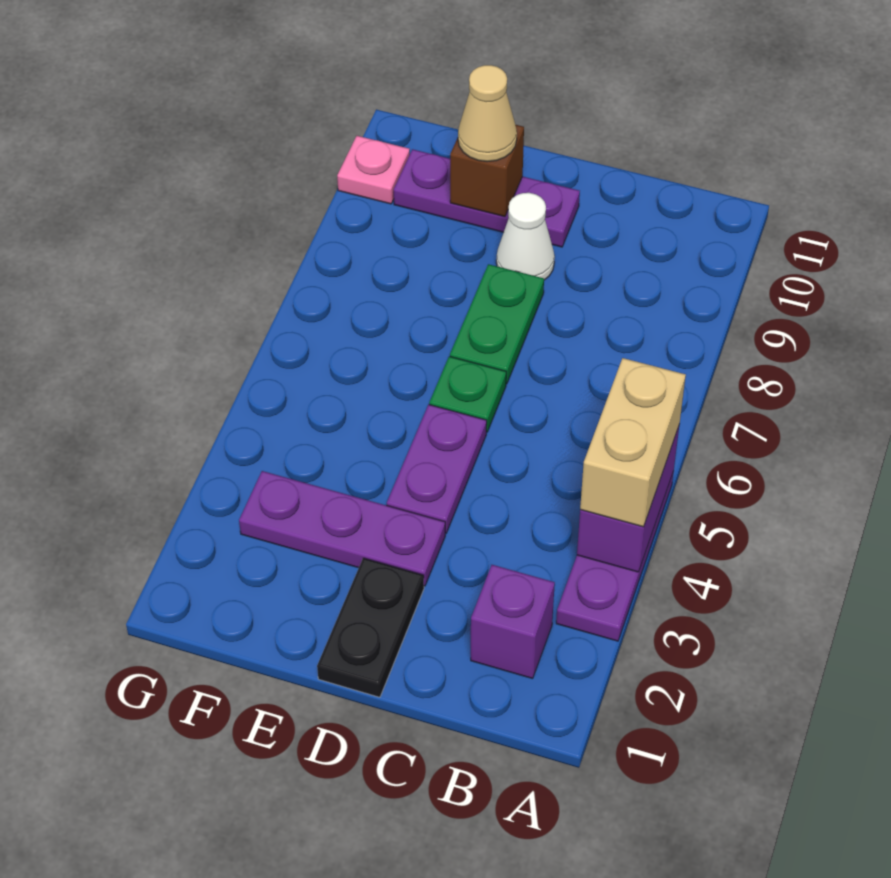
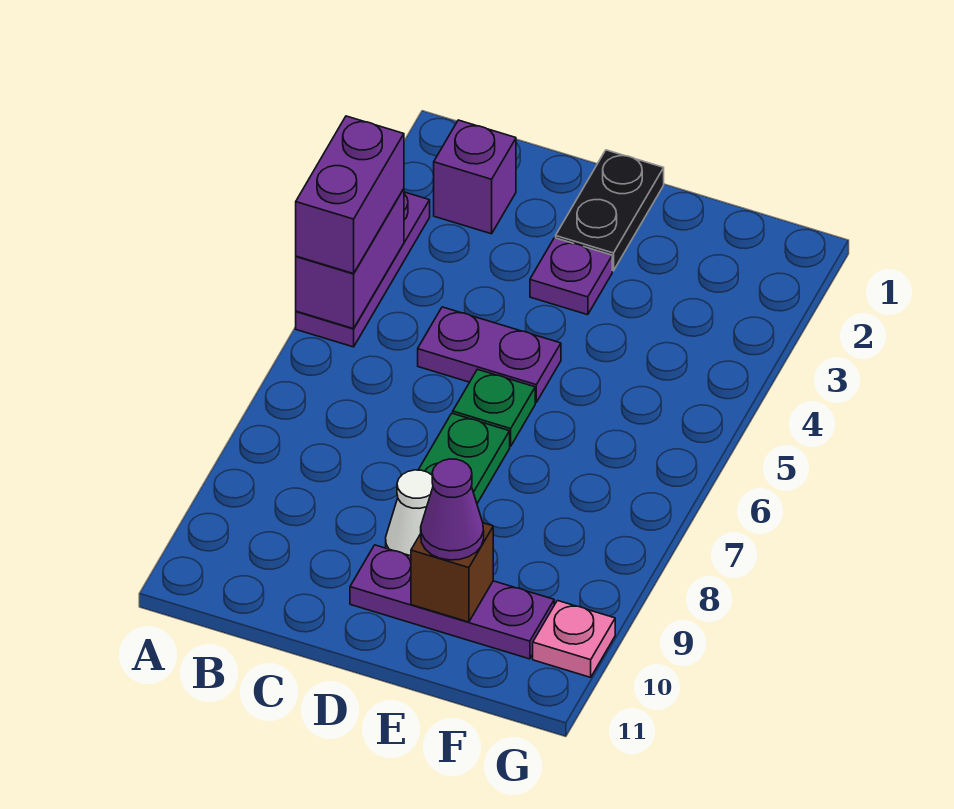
tan brick A4:A5 level 3 -> purple brick A4:A5 level 3
purple plate D3:F3 level 1 -> purple plate D3 level 1
purple plate D4:D5 level 1 -> purple plate C5:D5 level 1
tan cone E10 level 3 -> purple cone E10 level 3

